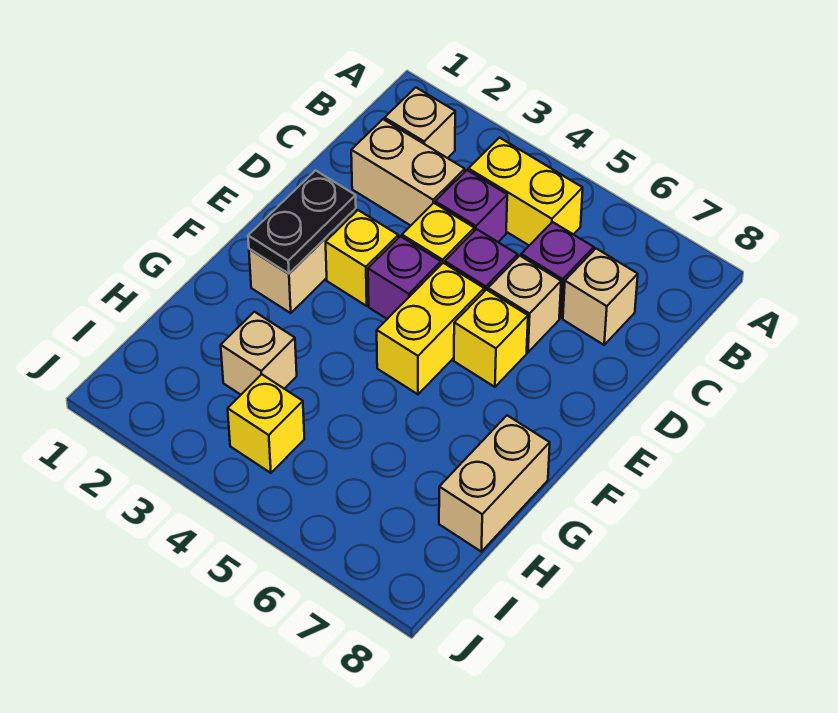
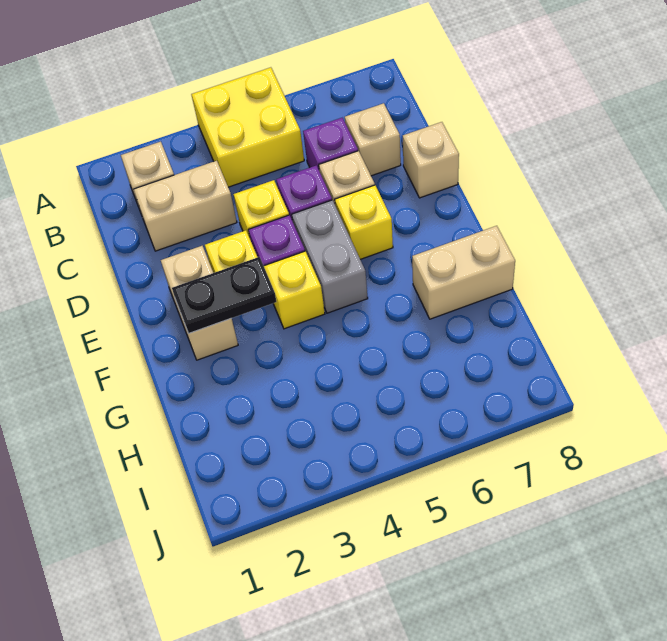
yellow brick B4:B5 level 1 -> yellow brick A4:B5 level 1
purple brick C4 level 1 -> none
black plate E2:F2 level 2 -> black plate F2:F3 level 2
yellow brick E5:F5 level 1 -> grey brick E5:F5 level 1
tan brick G8:H8 level 1 -> tan brick G7:G8 level 1
tan brick H3 level 1 -> tan brick D8 level 1
yellow brick I4 level 1 -> yellow brick F4 level 1

